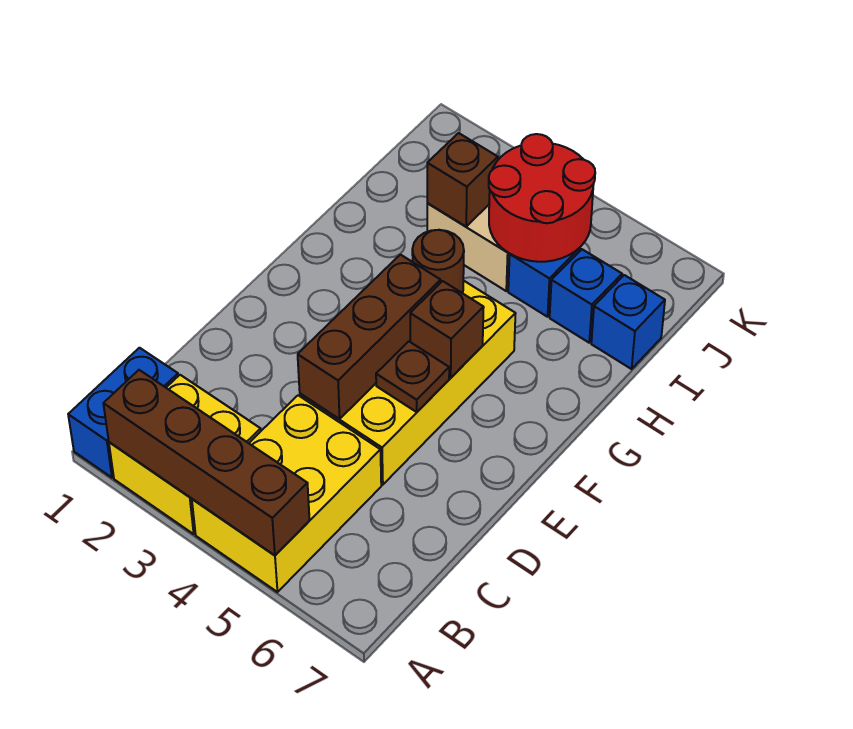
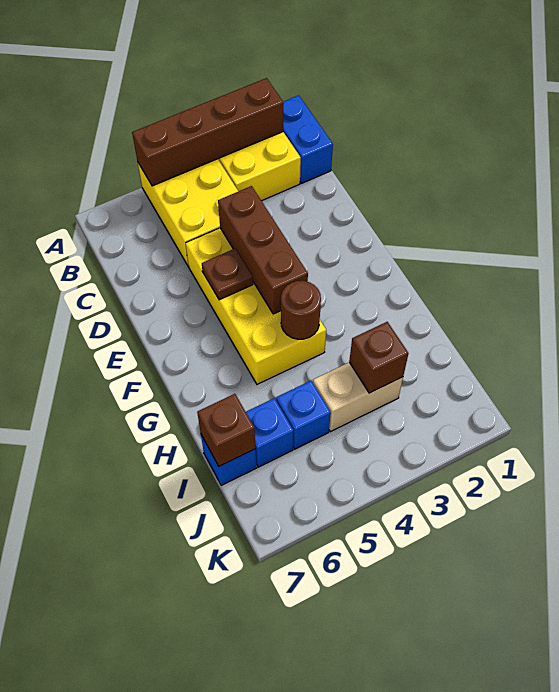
brown brick F5 level 2 -> brown brick I7 level 2
red round brick I4:J5 level 2 -> none

